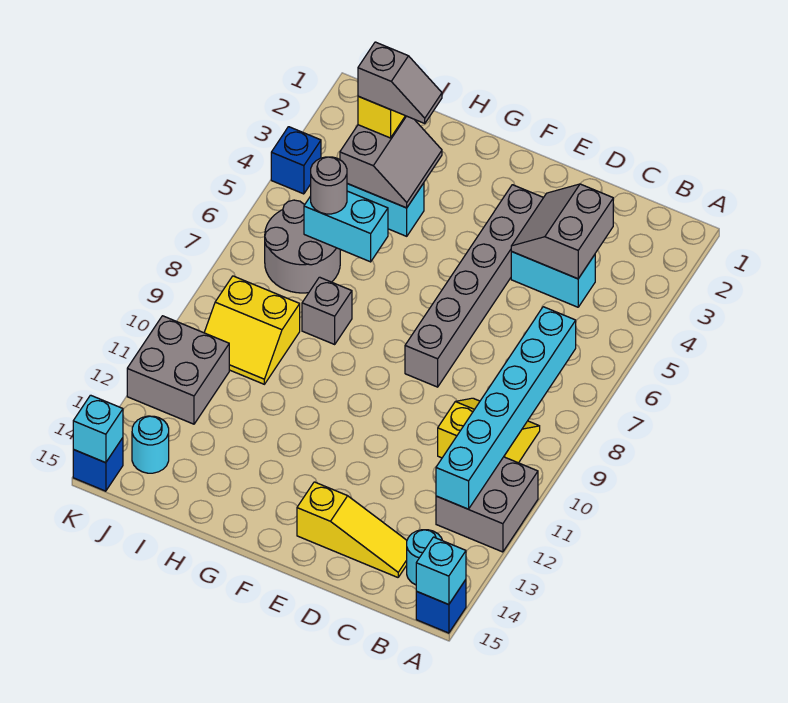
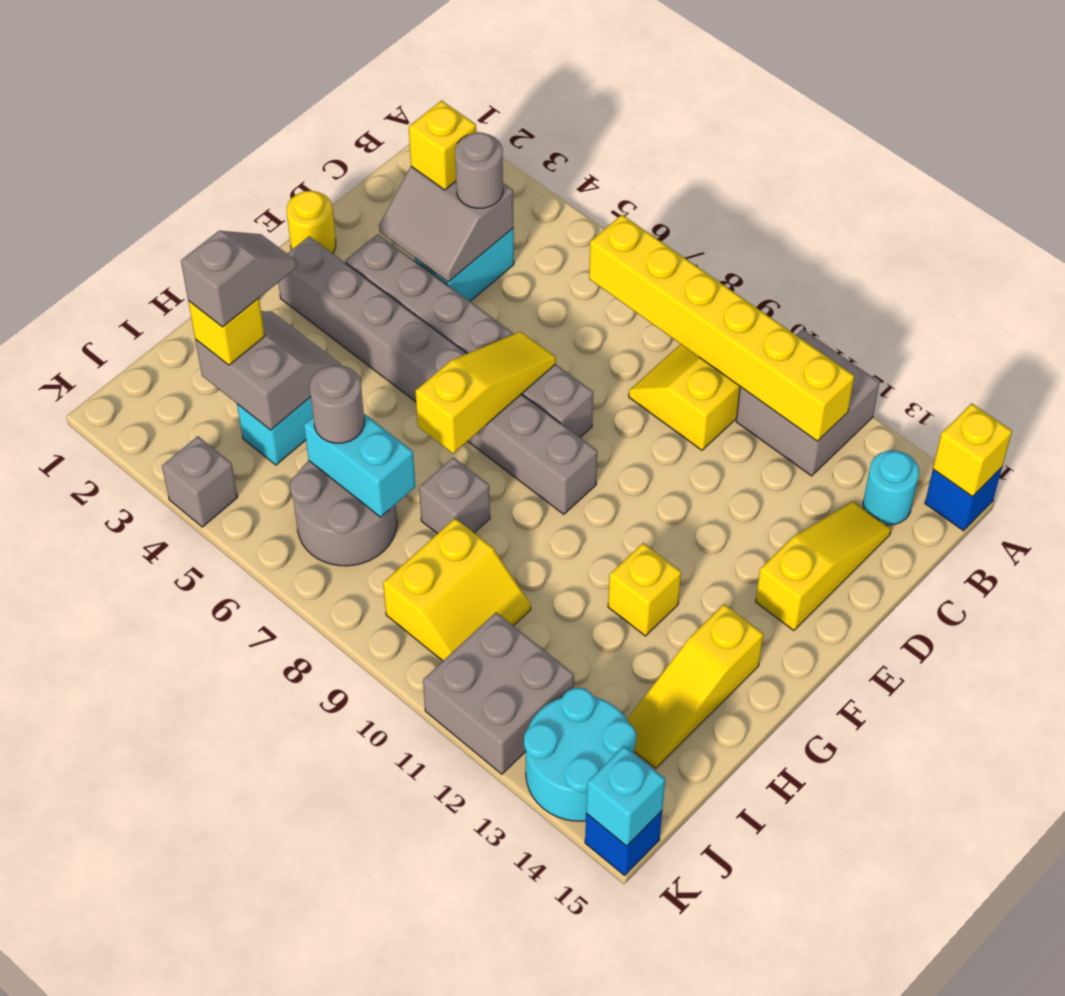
cyan brick A15 level 2 -> yellow brick A15 level 2
cyan brick B7:B12 level 2 -> yellow brick B7:B12 level 2
none -> yellow brick C3 level 3
none -> grey round brick C4 level 3
none -> yellow round brick E1 level 1
none -> yellow slope E7:G7 level 2 top G
none -> grey brick F2:F9 level 1
none -> yellow brick G12 level 1
none -> yellow slope G14:I14 level 1 top G
cyan brick H6:I6 level 2 -> cyan brick I6:I7 level 2
cyan round brick J14 level 1 -> cyan round brick J13:K14 level 1
blue brick K4 level 1 -> grey brick K4 level 1

